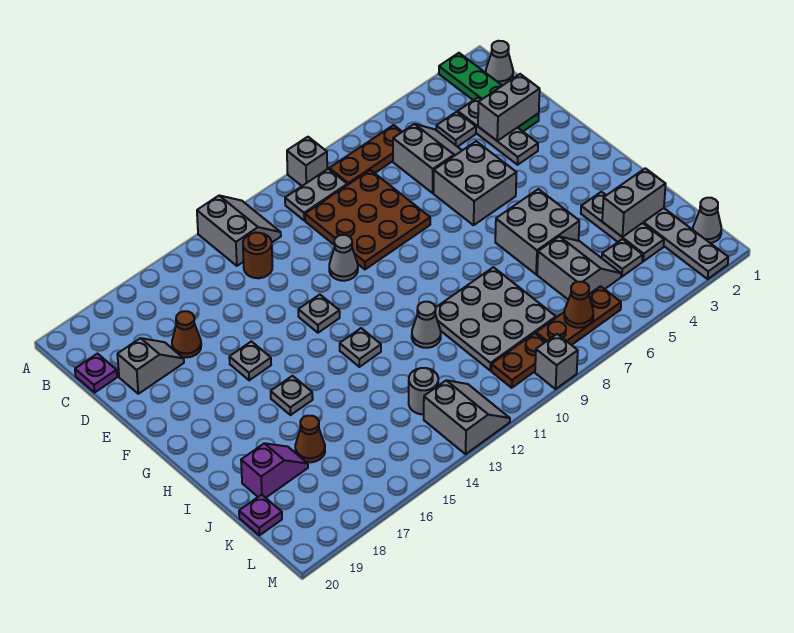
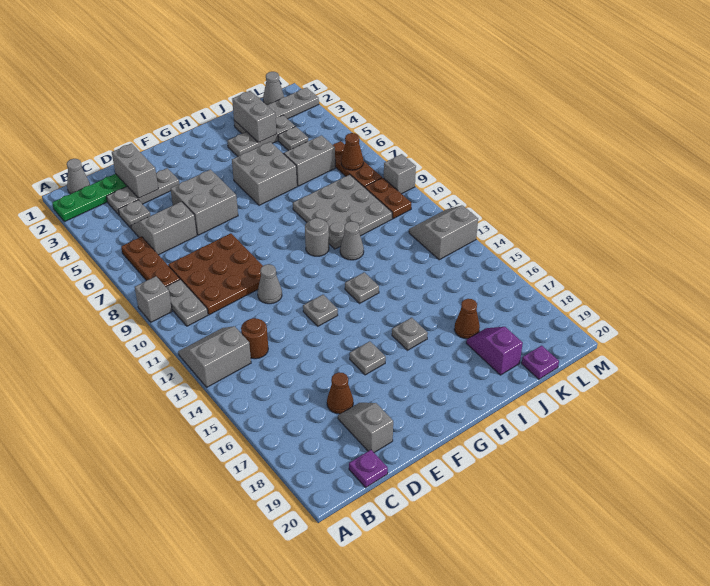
grey round brick K13 level 1 -> grey round brick H10 level 1

